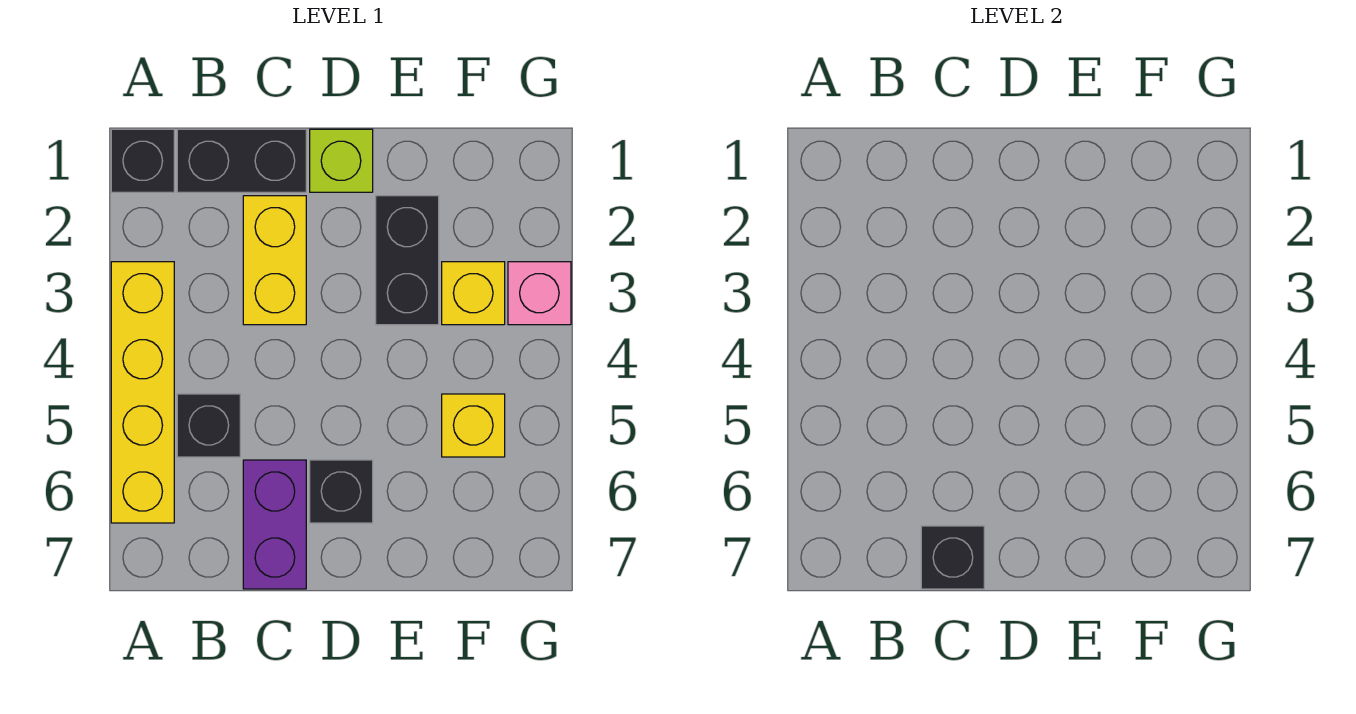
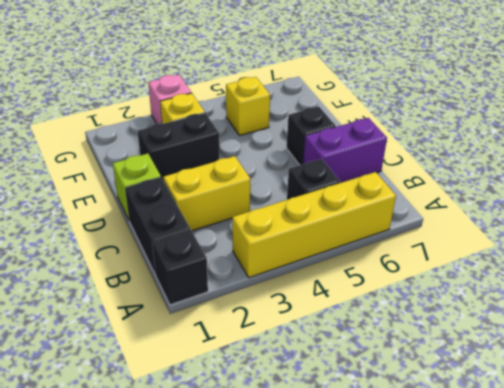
black brick C7 level 2 -> none

